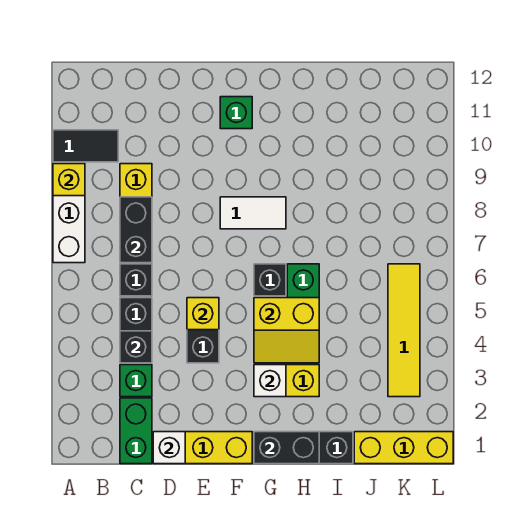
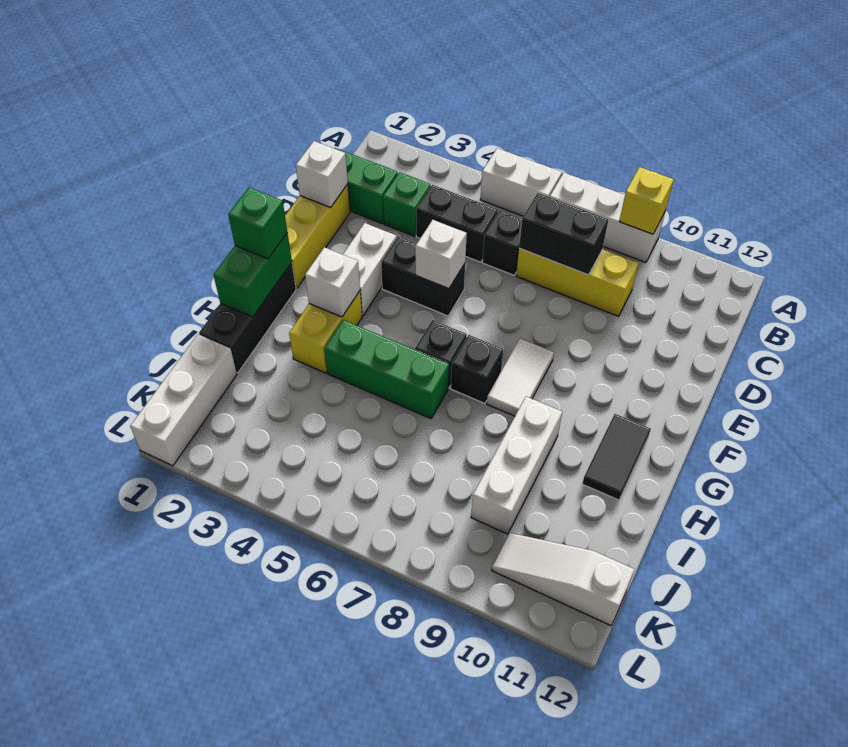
none -> white brick A5:A6 level 1
black tile A10:B10 level 1 -> black tile G11:H11 level 1
black brick C4 level 2 -> black brick G7 level 1
none -> white brick E3:F3 level 1
yellow brick E5 level 2 -> white brick E5 level 2
green brick F11 level 1 -> green brick G1 level 3
black brick G1:H1 level 2 -> green brick G1:H1 level 2
yellow slope G4:H5 level 2 top 5 -> none
none -> white brick H9:J9 level 1
yellow brick J1:L1 level 1 -> white brick J1:L1 level 1
yellow tile K3:K6 level 1 -> none
none -> white slope K10:K12 level 1 top 12

